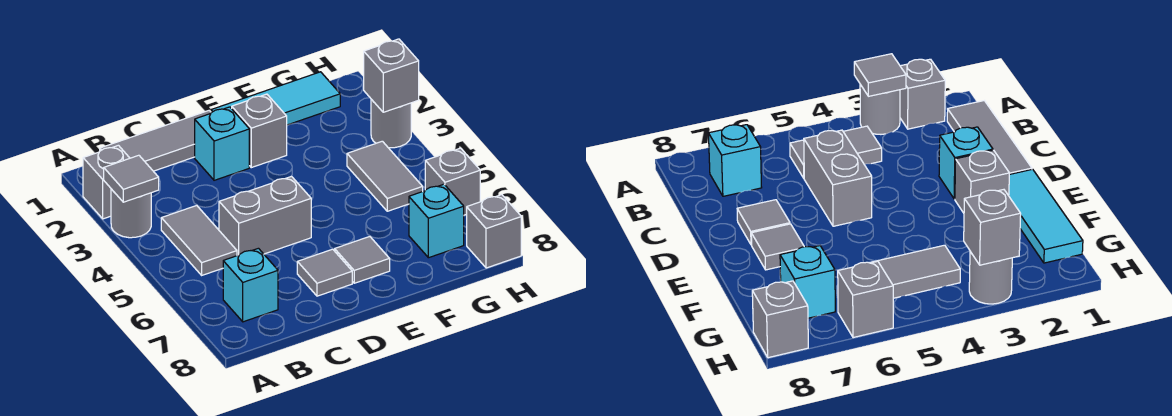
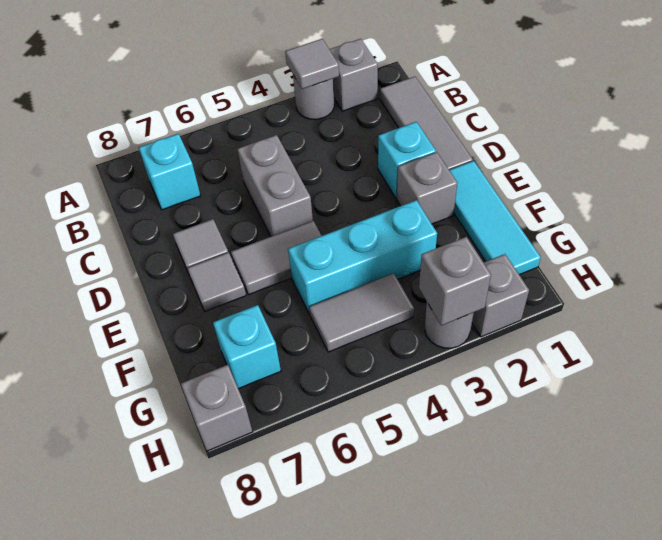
grey tile B4:B5 level 1 -> grey tile E5:E6 level 1
none -> cyan brick F3:F5 level 1
grey brick H6 level 1 -> grey brick H2 level 1

